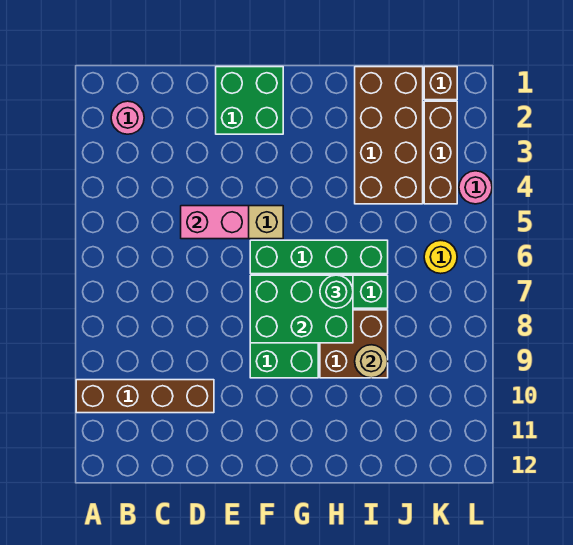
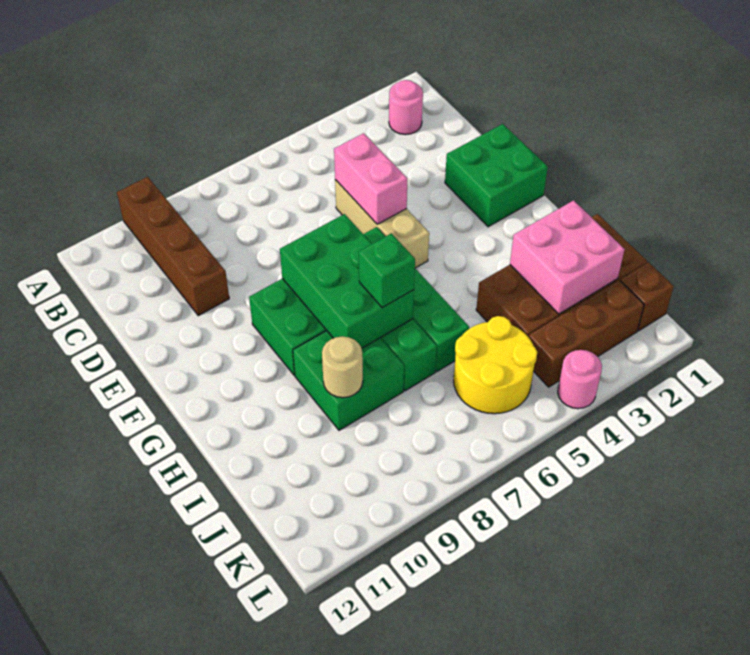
green round brick H7 level 3 -> green brick H7 level 3
brown brick H8:I9 level 1 -> green brick H8:I9 level 1
none -> pink brick I2:J3 level 2
yellow round brick K6 level 1 -> yellow round brick J5:K6 level 1

